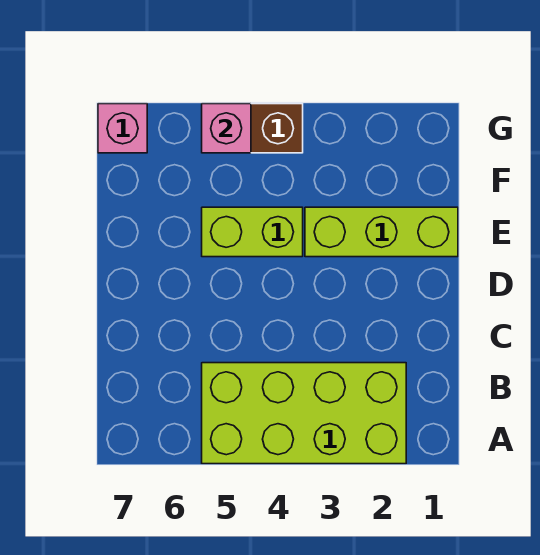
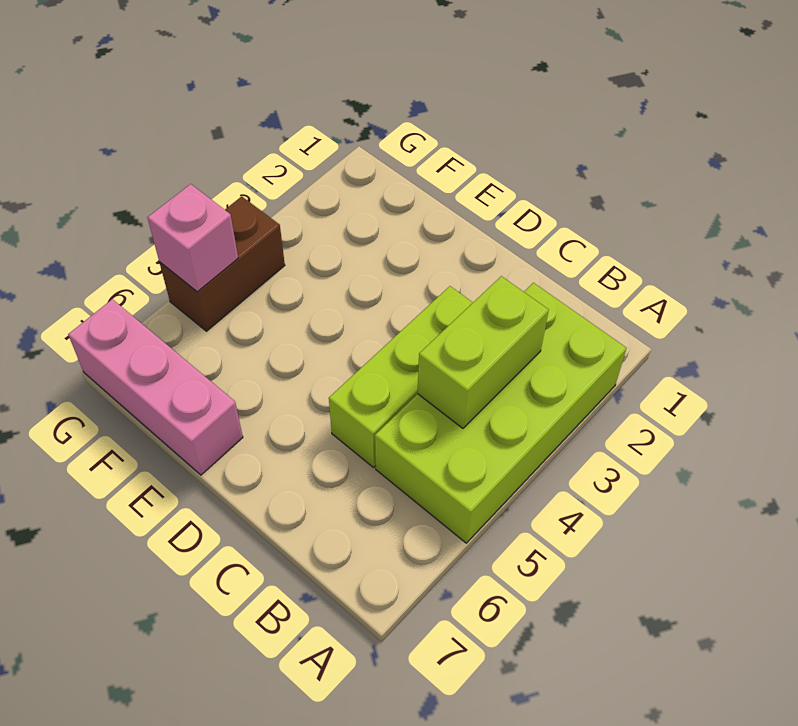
lime brick E1:E3 level 1 -> lime brick C3:C5 level 1
lime brick E4:E5 level 1 -> lime brick B3:B4 level 2
pink brick G7 level 1 -> pink brick E7:G7 level 1

